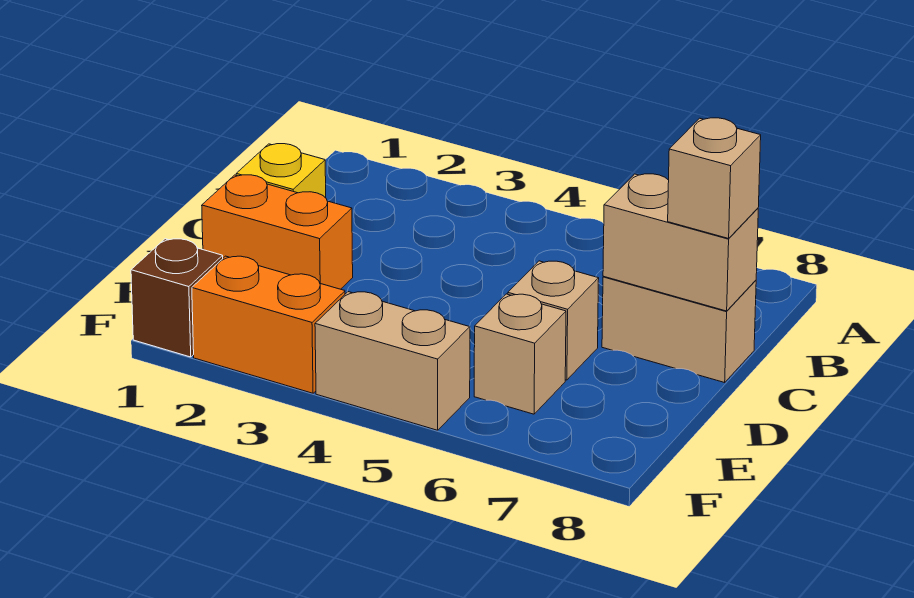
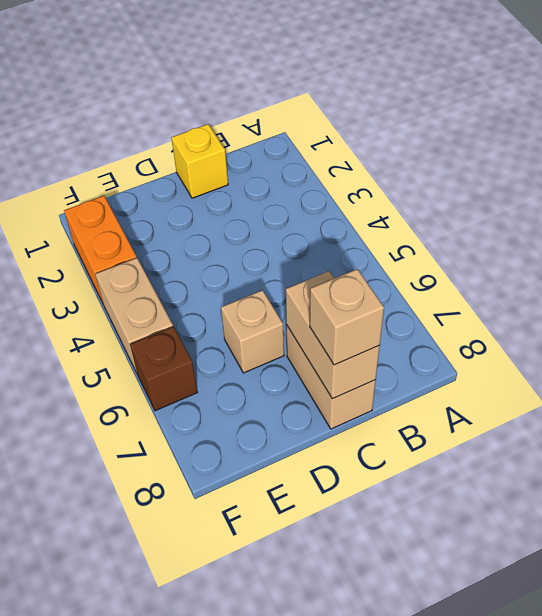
orange brick D1:D2 level 1 -> none
tan brick E6 level 1 -> none
brown brick F1 level 1 -> brown brick F6 level 1

